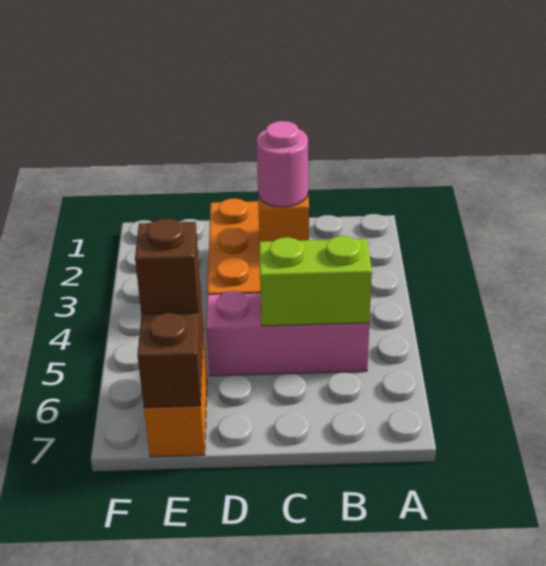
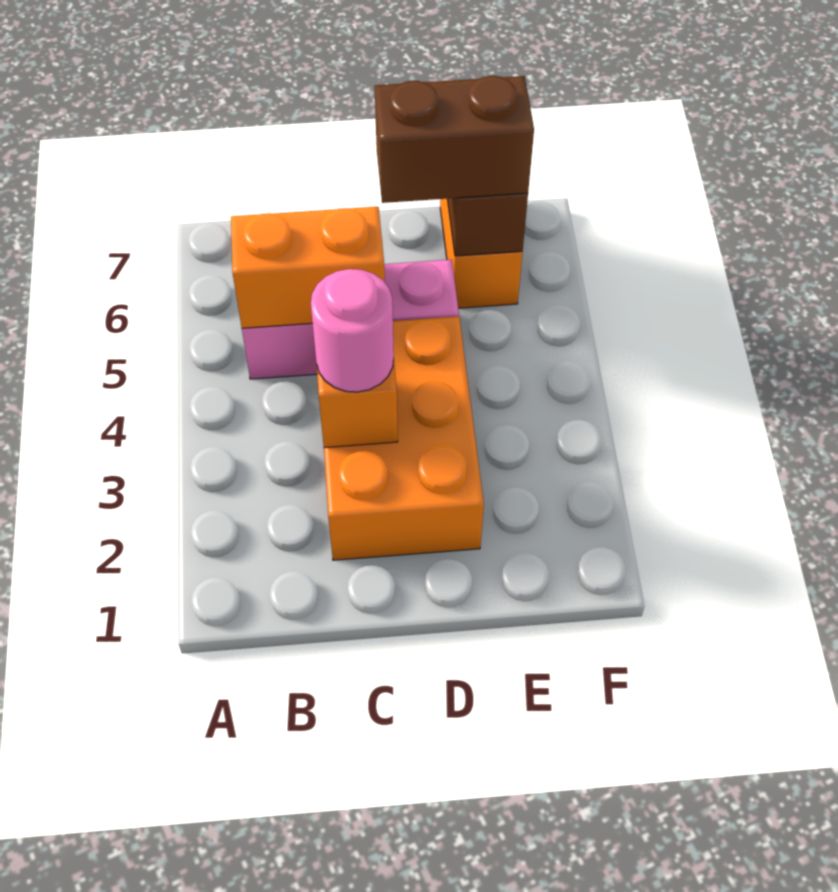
lime brick B5:C5 level 2 -> orange brick B5:C5 level 2
brown brick E6 level 3 -> brown brick D6:E6 level 3

